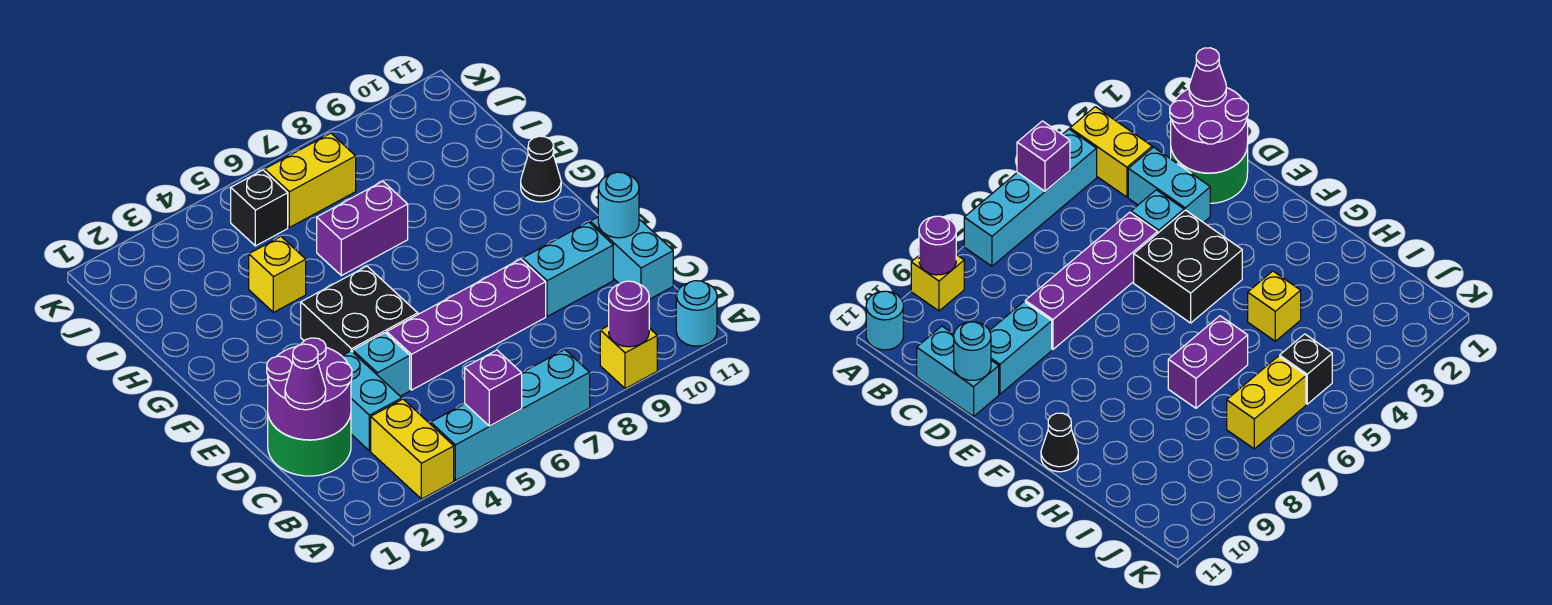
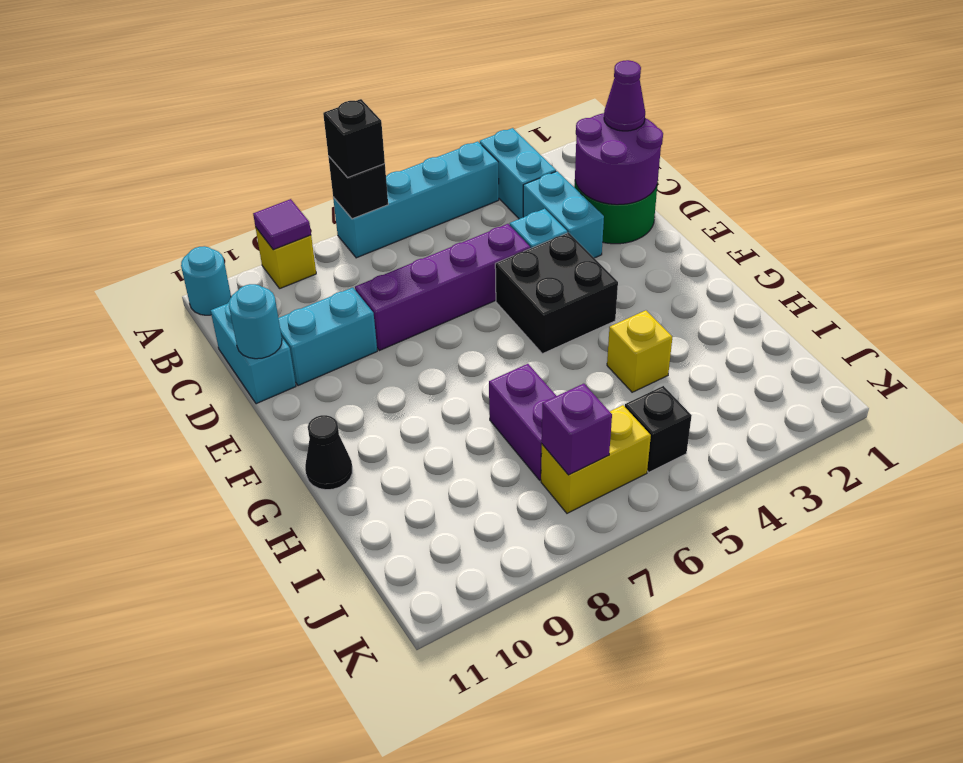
yellow brick A3:B3 level 1 -> cyan brick A3:B3 level 1
purple brick A5 level 2 -> purple brick J7 level 2
none -> black brick A7 level 2
none -> black brick A7 level 3
purple round brick A9 level 2 -> purple tile A9 level 2
purple brick H6:H7 level 1 -> purple brick H7:I7 level 1

